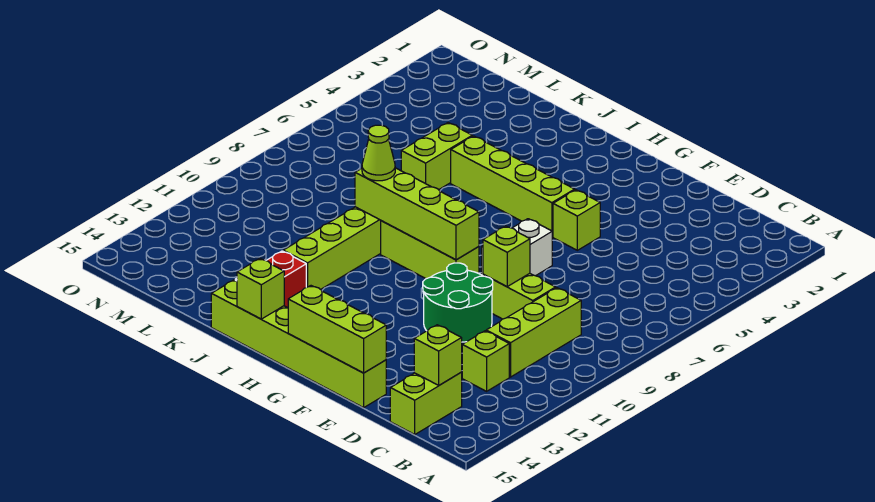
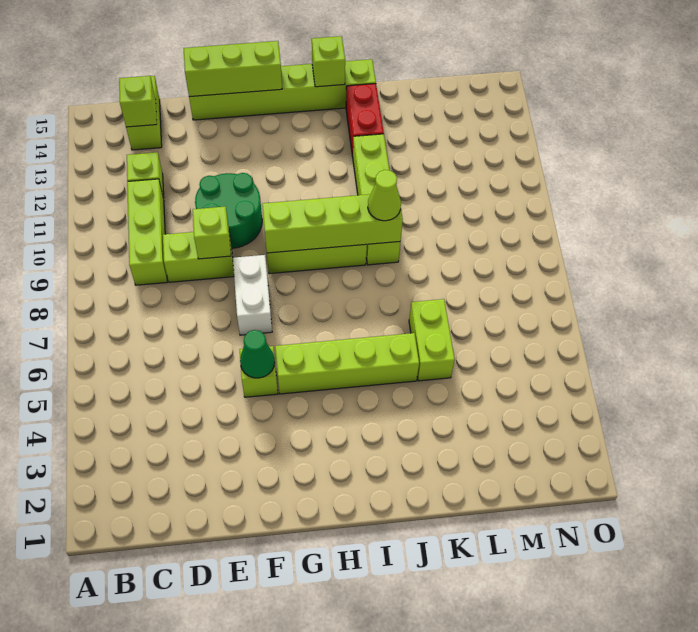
none -> green cone F5 level 2

